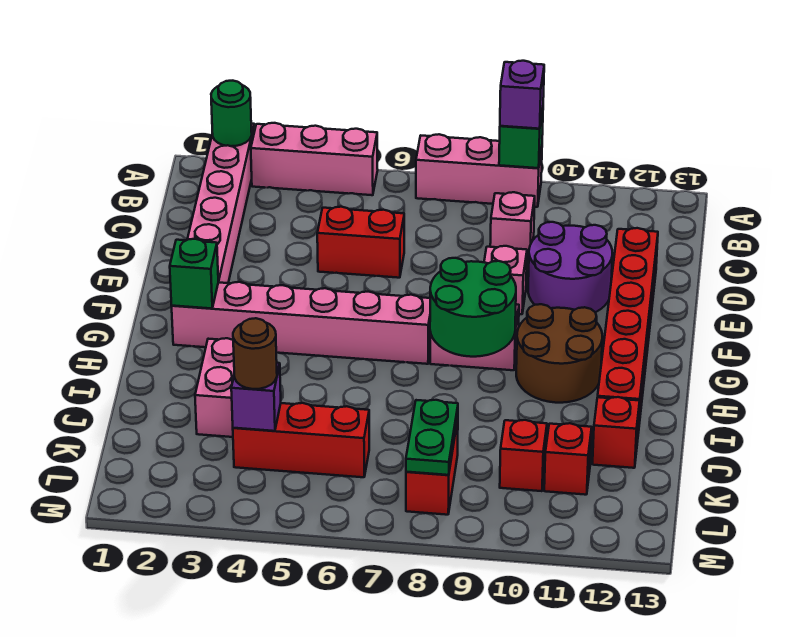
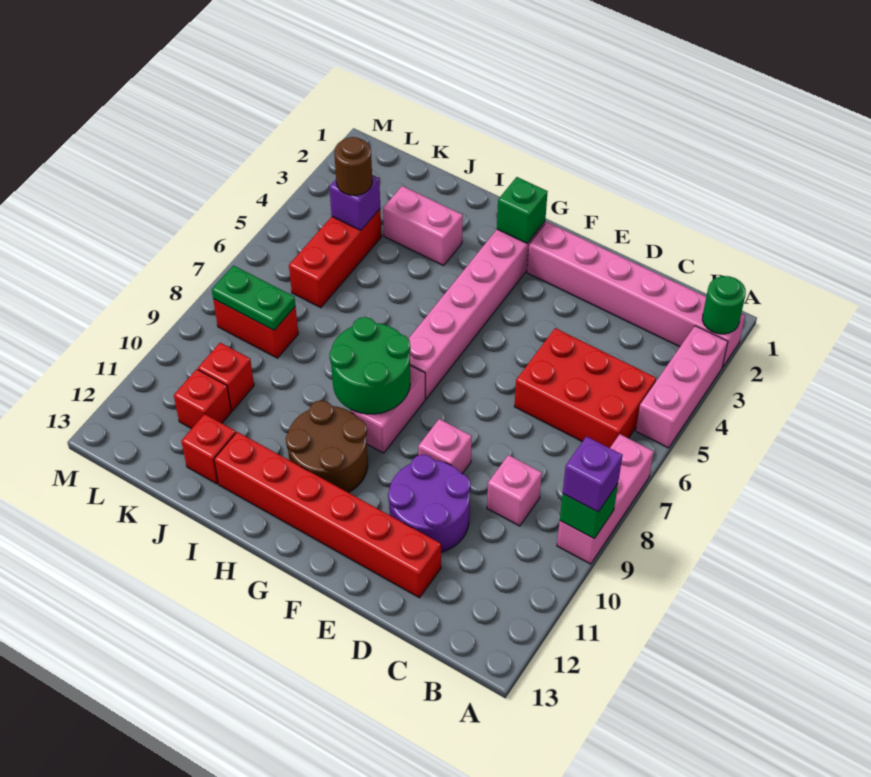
red brick D5:D6 level 1 -> red brick B5:D6 level 1

